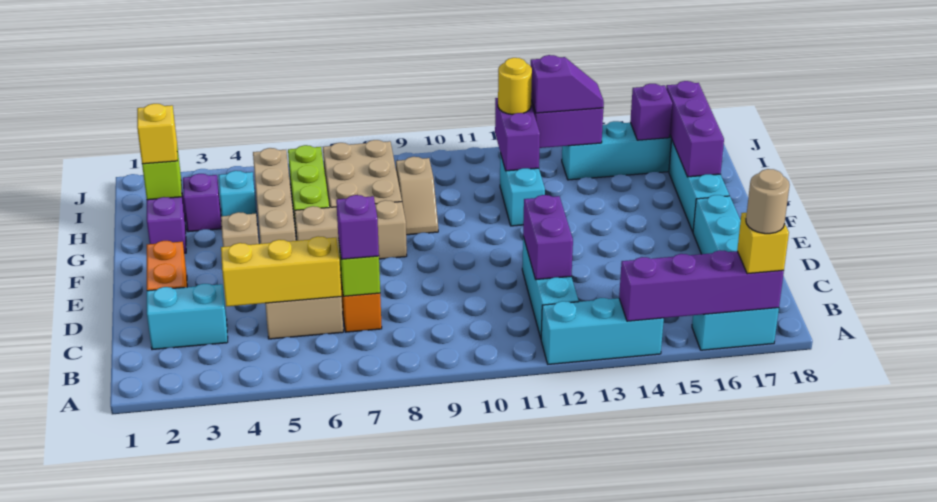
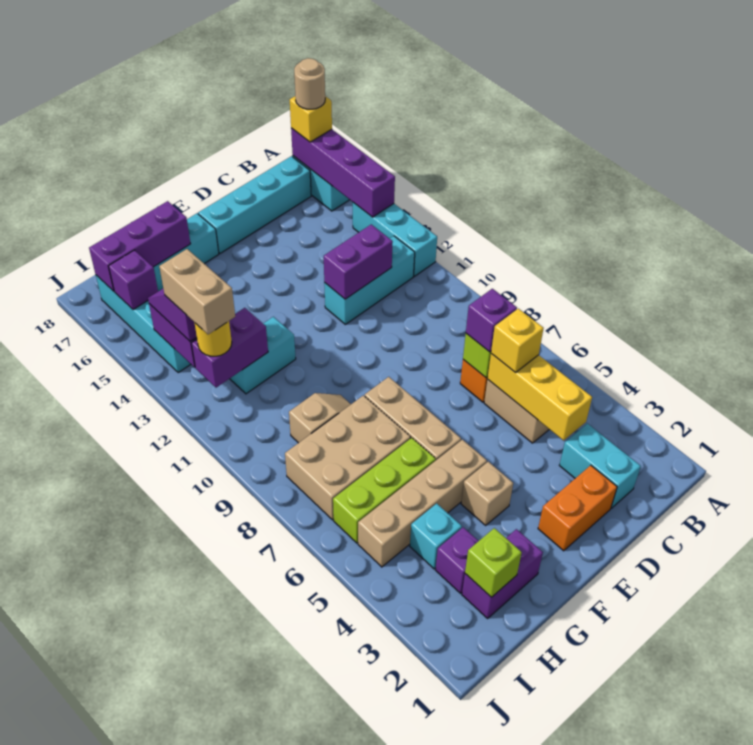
yellow brick H2 level 3 -> yellow brick C6 level 3
none -> tan brick I12:I13 level 4

